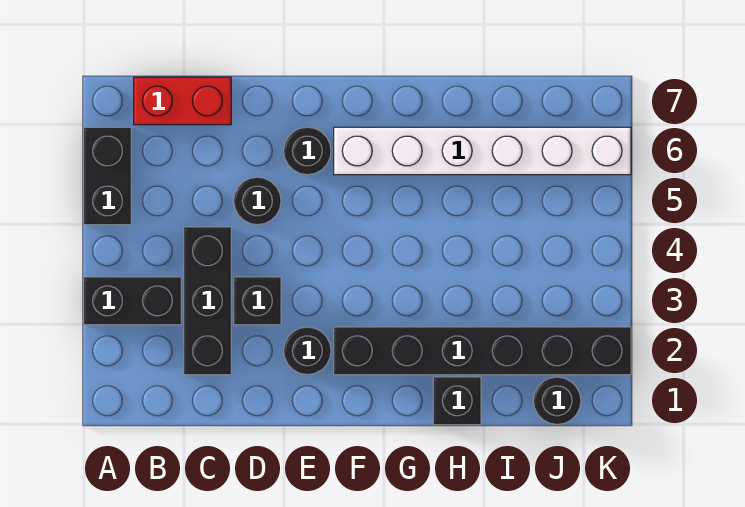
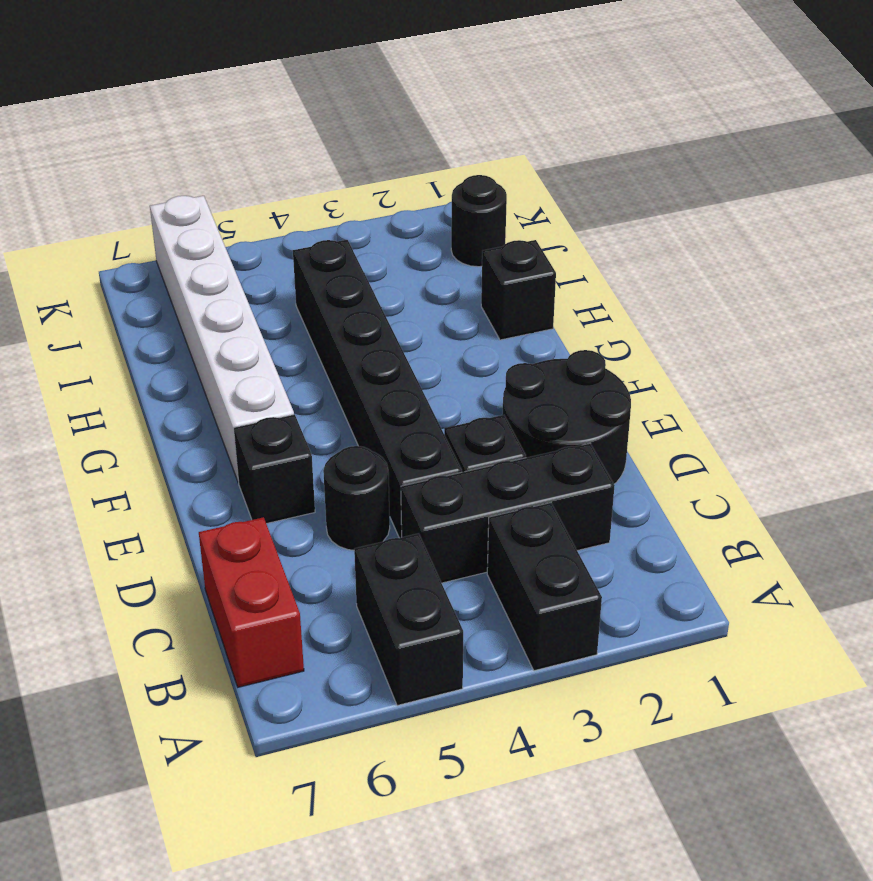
black brick A5:A6 level 1 -> black brick A5:B5 level 1
black round brick E2 level 1 -> black round brick D1:E2 level 1
black round brick E6 level 1 -> black brick E6 level 1
black brick F2:K2 level 1 -> black brick D4:I4 level 1

